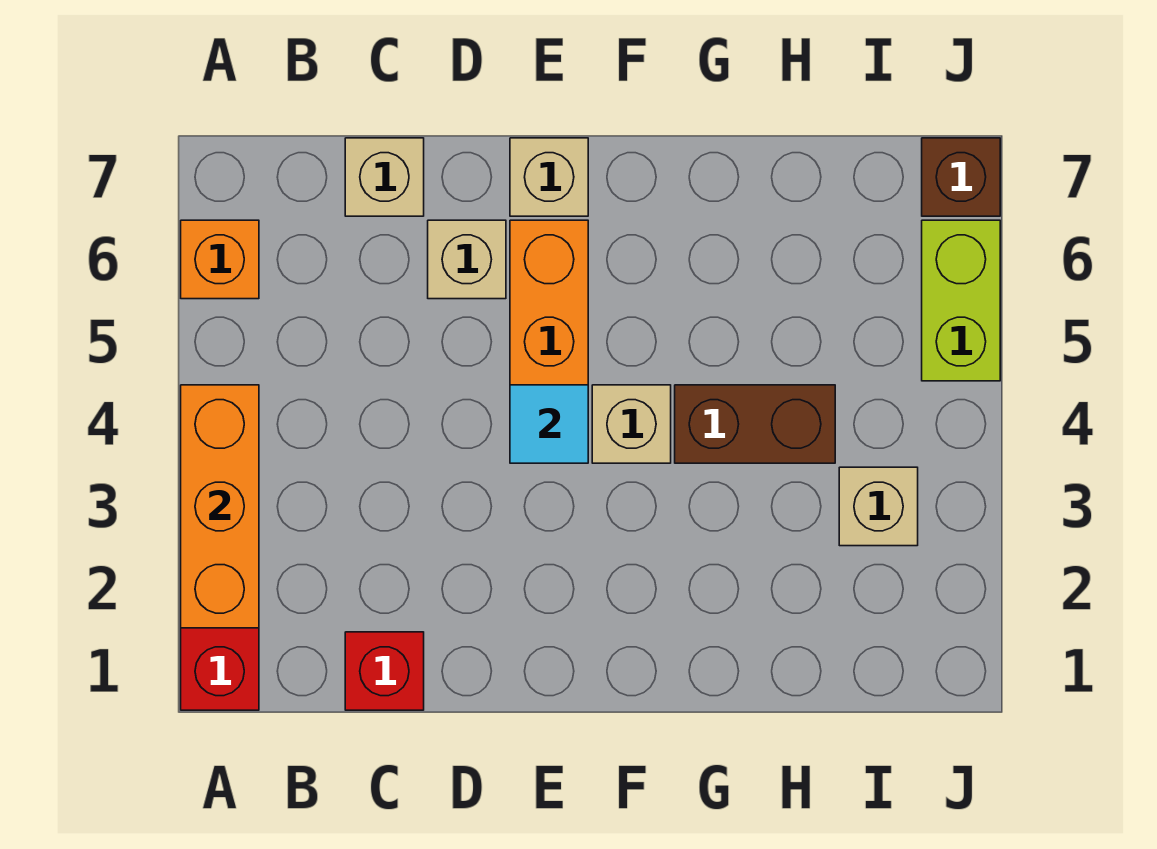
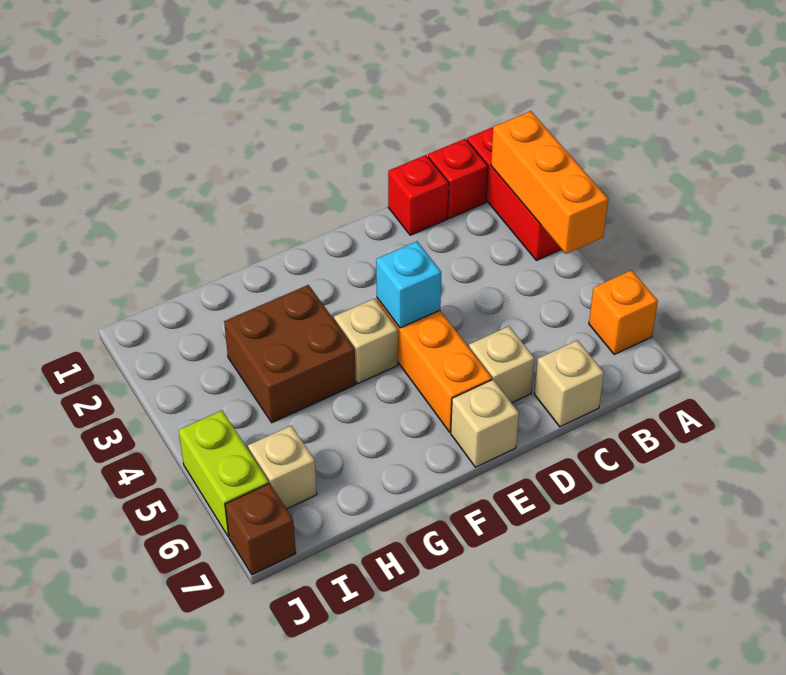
none -> red brick B1 level 1
cyan tile E4 level 2 -> cyan brick E4 level 2
brown brick G4:H4 level 1 -> brown brick G3:H4 level 1
tan brick I3 level 1 -> tan brick I6 level 1

